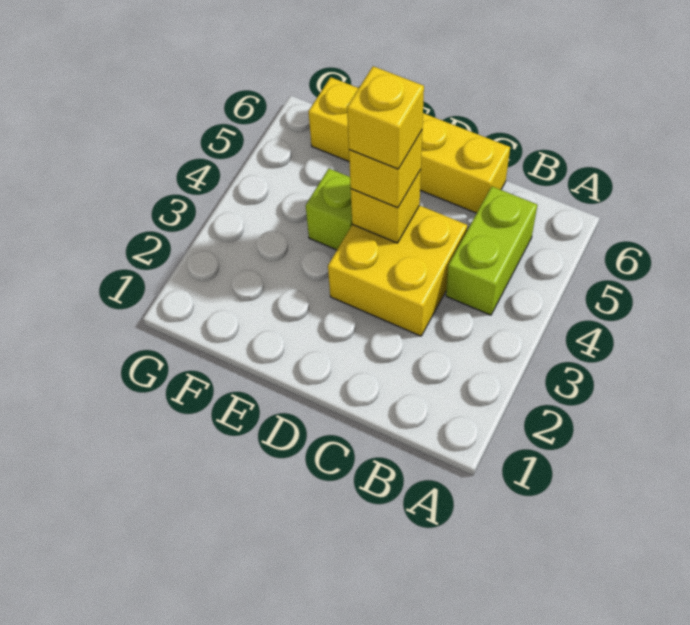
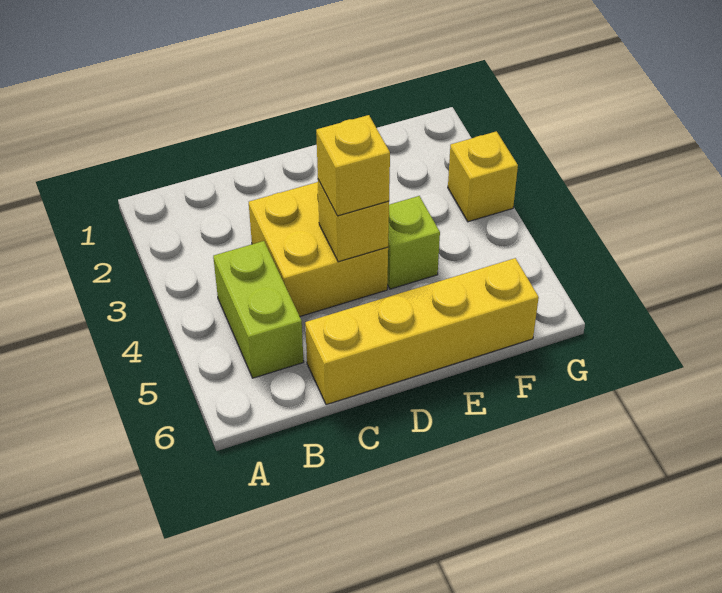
yellow brick D4 level 4 -> yellow brick G3 level 1

